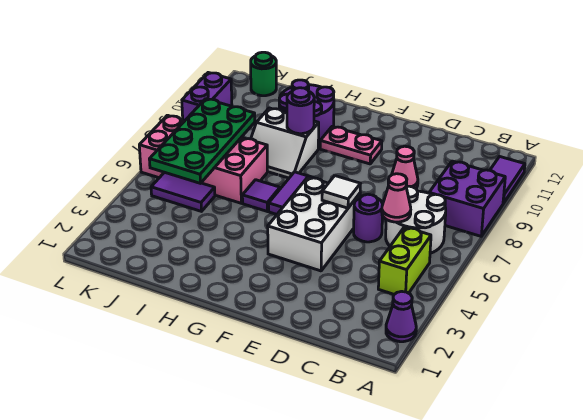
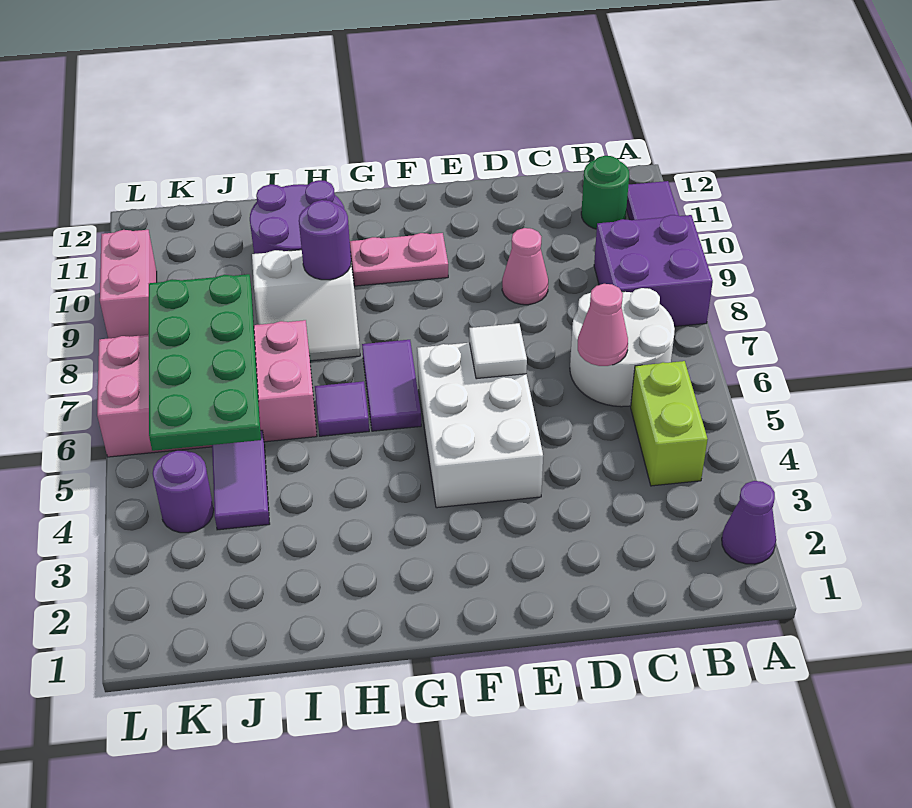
purple round brick D6 level 1 -> purple round brick K4 level 1
purple tile J5:K5 level 1 -> purple tile J4:J5 level 1
green round brick K12 level 1 -> green round brick B11 level 1
purple brick L9:L10 level 1 -> pink brick L9:L10 level 1

